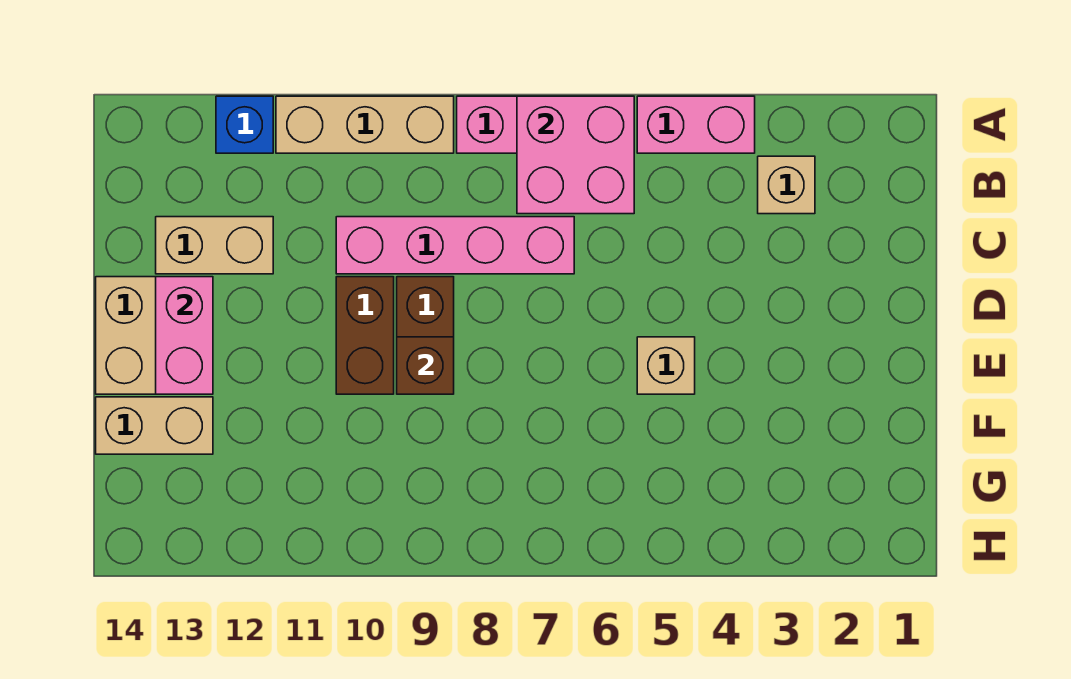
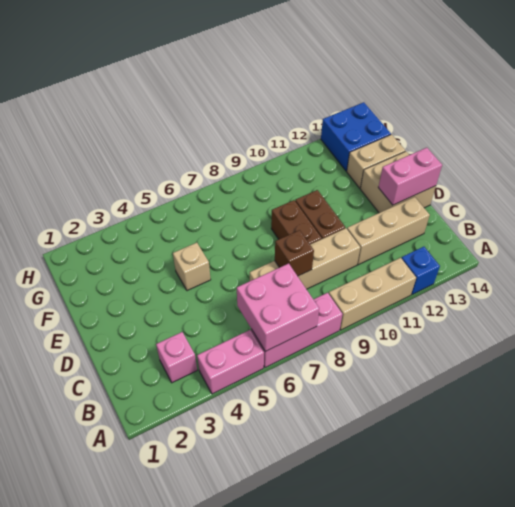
tan brick B3 level 1 -> pink brick B3 level 1
pink brick C7:C10 level 1 -> tan brick C7:C10 level 1
tan brick C12:C13 level 1 -> tan brick C11:C13 level 1
pink brick D13:E13 level 2 -> pink brick D13:D14 level 2
brown brick E9 level 2 -> brown brick C8 level 2
none -> blue brick G13:H14 level 1

